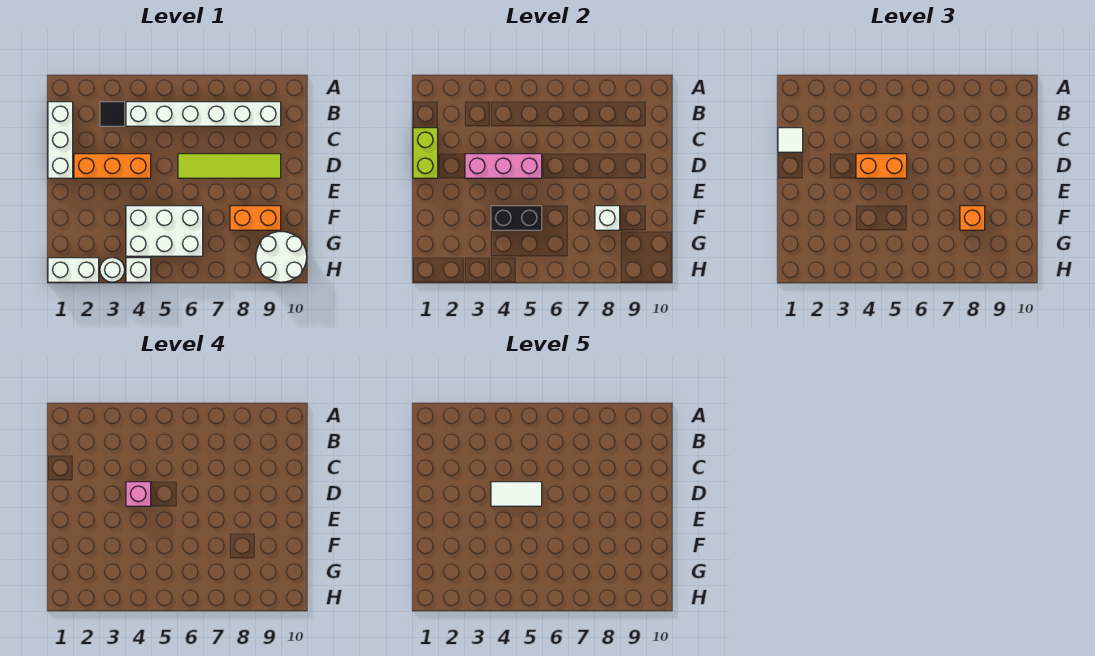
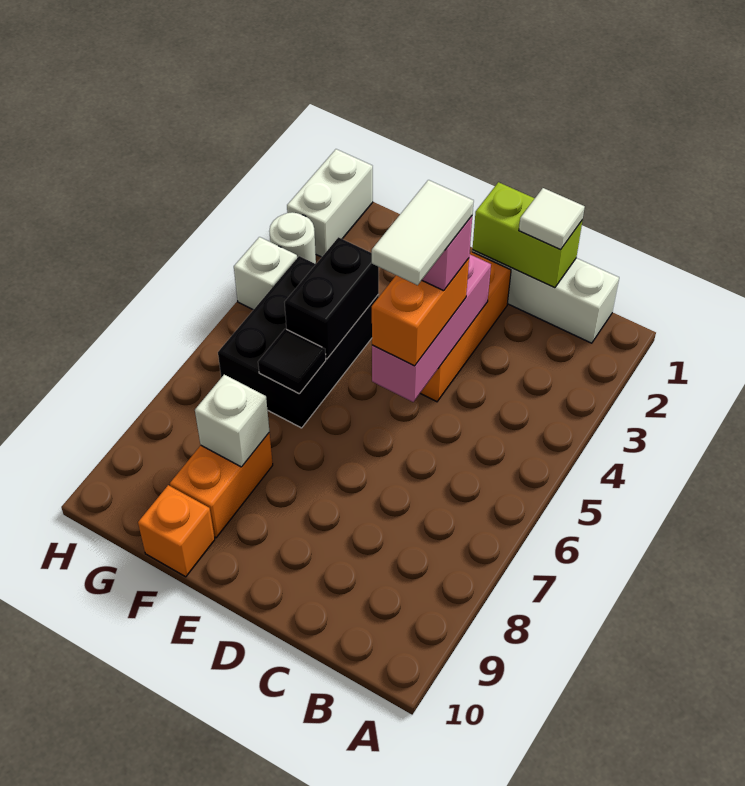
black tile B3 level 1 -> black tile F6 level 2
white brick B4:B9 level 1 -> none
lime tile D6:D9 level 1 -> none
white brick F4:G6 level 1 -> black brick F4:G6 level 1
orange brick F8 level 3 -> orange brick F10 level 1
white round brick G9:H10 level 1 -> none

